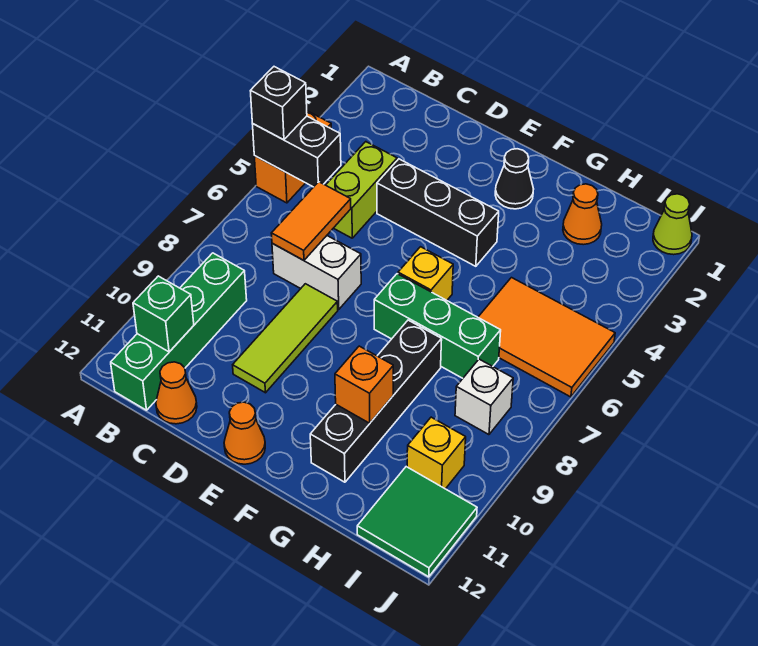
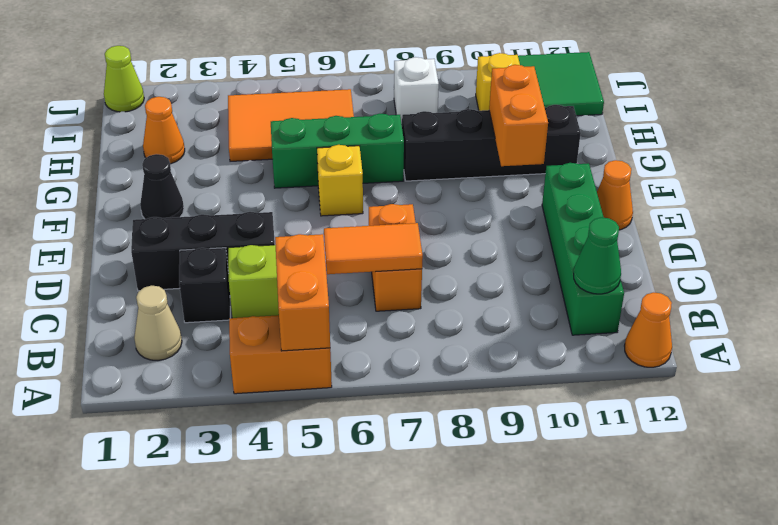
black brick A5:B5 level 2 -> orange brick A5:B5 level 2
black brick A5 level 3 -> black brick C3 level 1
none -> tan cone B2 level 1
green brick B9:B12 level 1 -> green brick B11:E11 level 1
green brick B11 level 2 -> green cone B11 level 2
white brick C7:D7 level 1 -> orange brick C7:D7 level 1
orange cone C12 level 1 -> orange cone A12 level 1
black brick D4:F4 level 1 -> black brick D2:D4 level 1
lime tile D8:D10 level 1 -> none
green brick F7:H7 level 1 -> green brick G5:G7 level 1
orange brick G10 level 2 -> orange brick F10:G10 level 2
orange tile H5:J6 level 1 -> orange tile H4:I6 level 1

